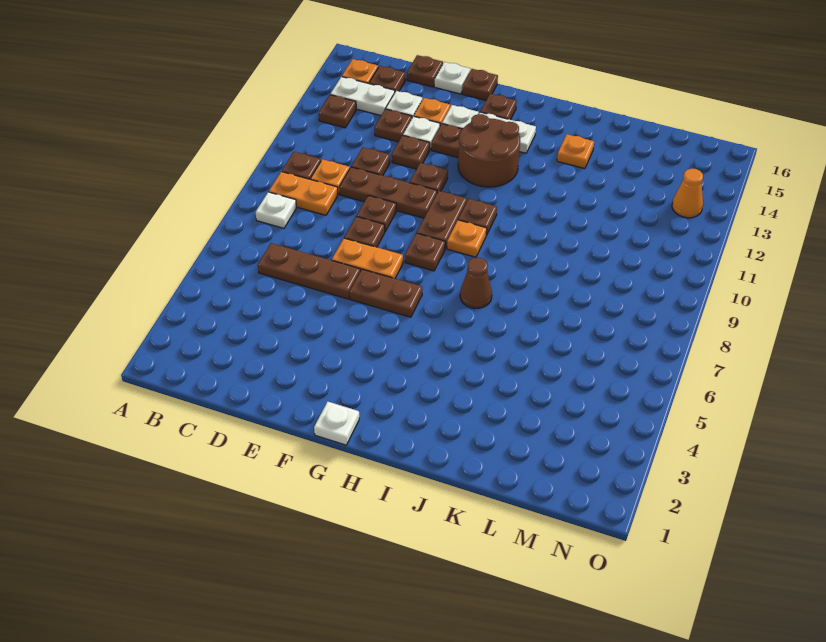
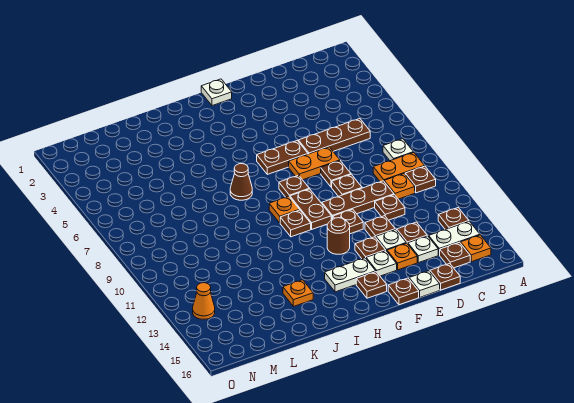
brown round brick G12:H13 level 1 -> brown round brick G12 level 1

